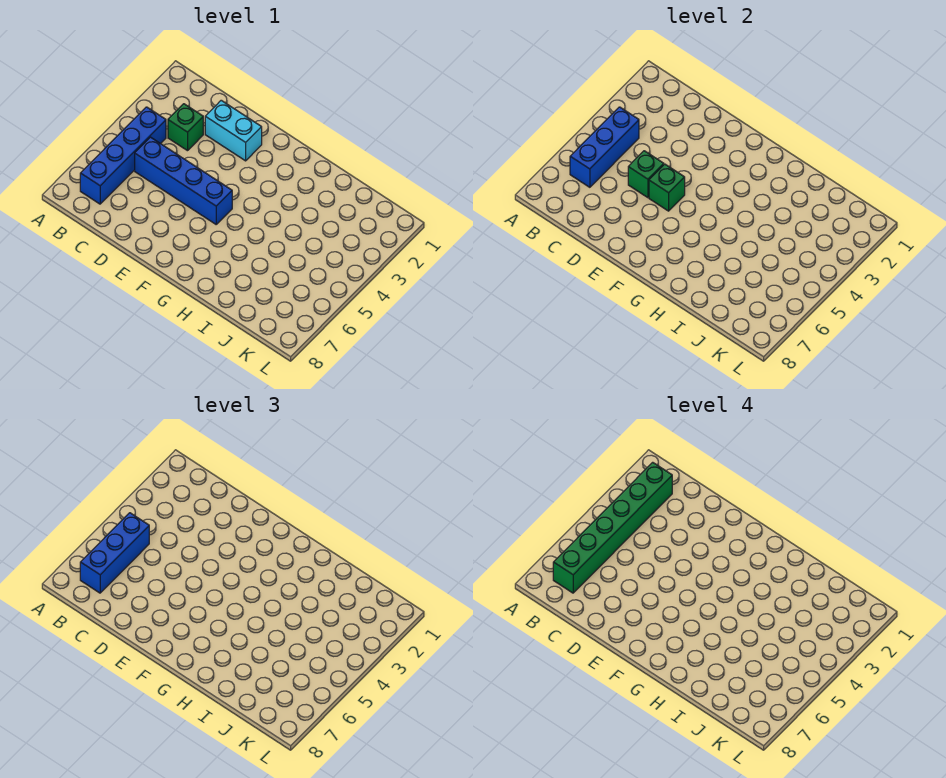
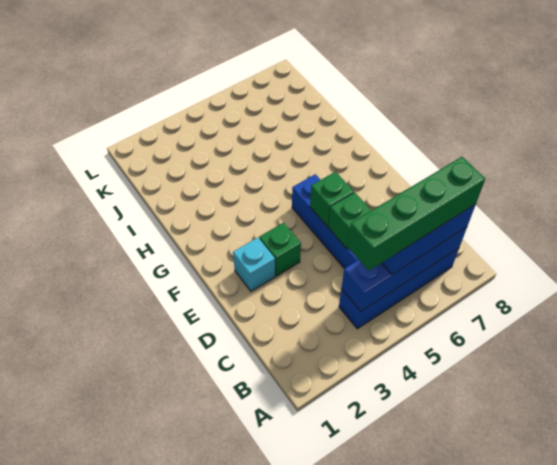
green brick B2:B7 level 4 -> green brick B4:B7 level 4
blue brick B4:B6 level 2 -> blue brick B4:B7 level 2
green brick C3 level 1 -> green brick E3 level 1
cyan brick D2:E2 level 1 -> cyan brick E2 level 1

